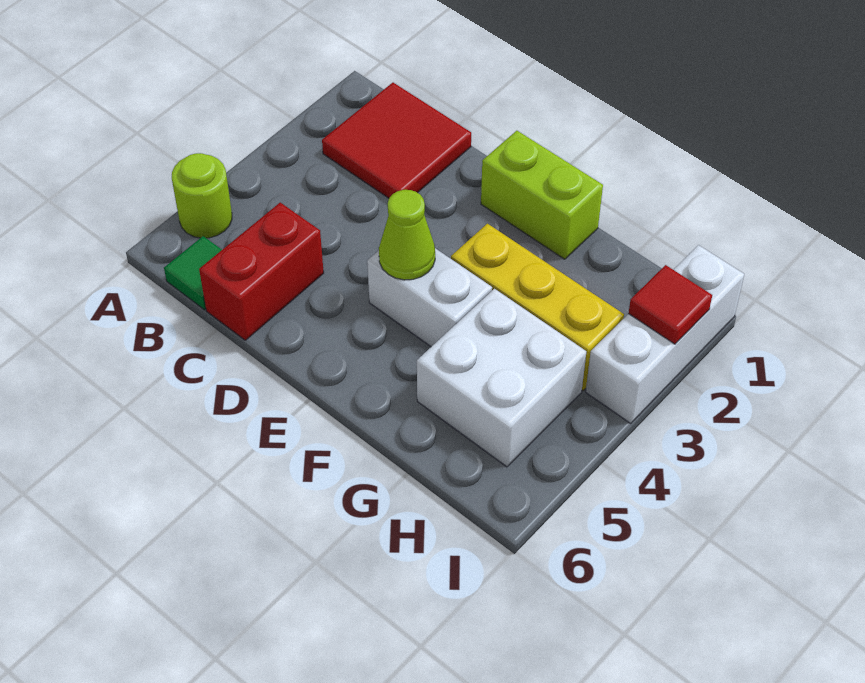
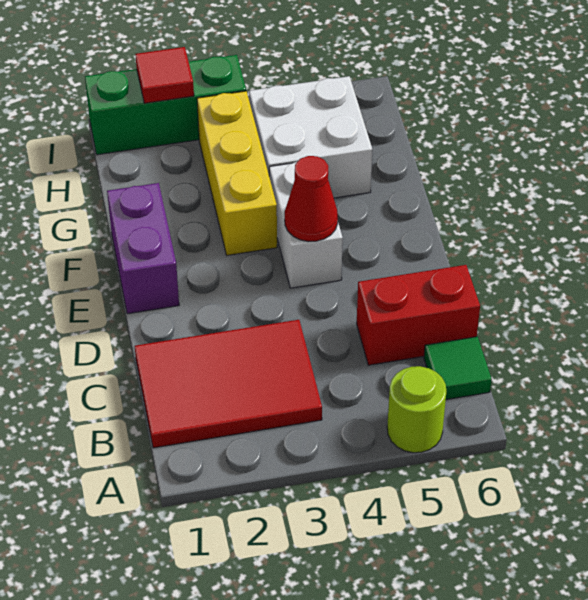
red tile B1:C2 level 1 -> red tile B1:C3 level 1
lime brick E1:F1 level 1 -> purple brick E1:F1 level 1
lime cone E4 level 2 -> red cone E4 level 2
white brick I1:I3 level 1 -> green brick I1:I3 level 1

